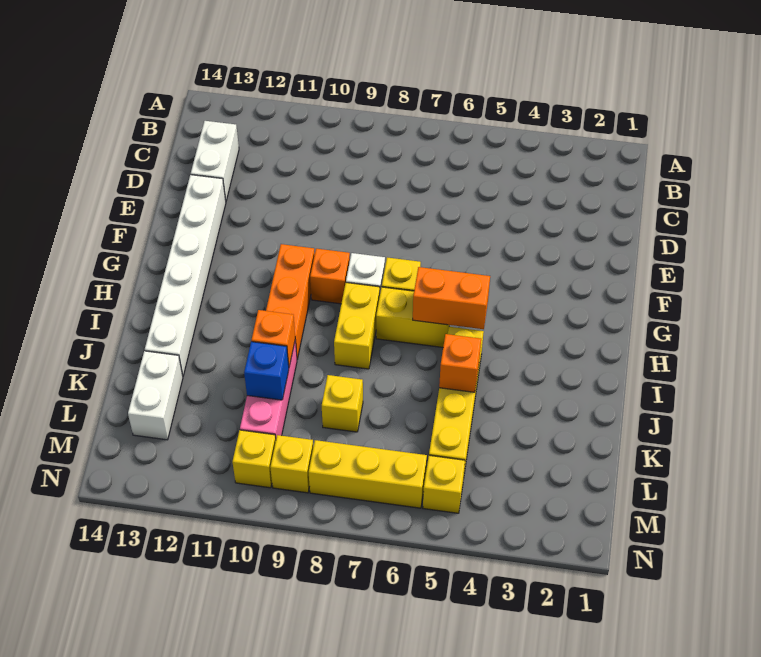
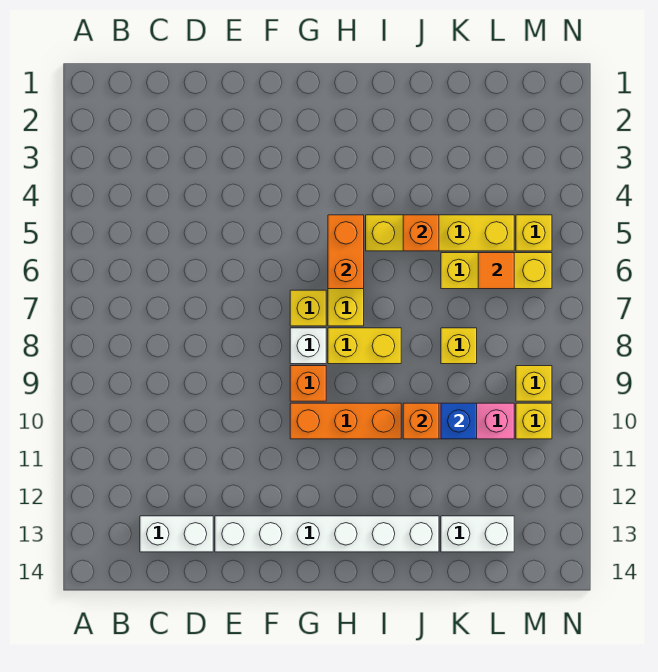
none -> orange tile L6 level 2
yellow brick M6:M8 level 1 -> yellow brick K6:M6 level 1

